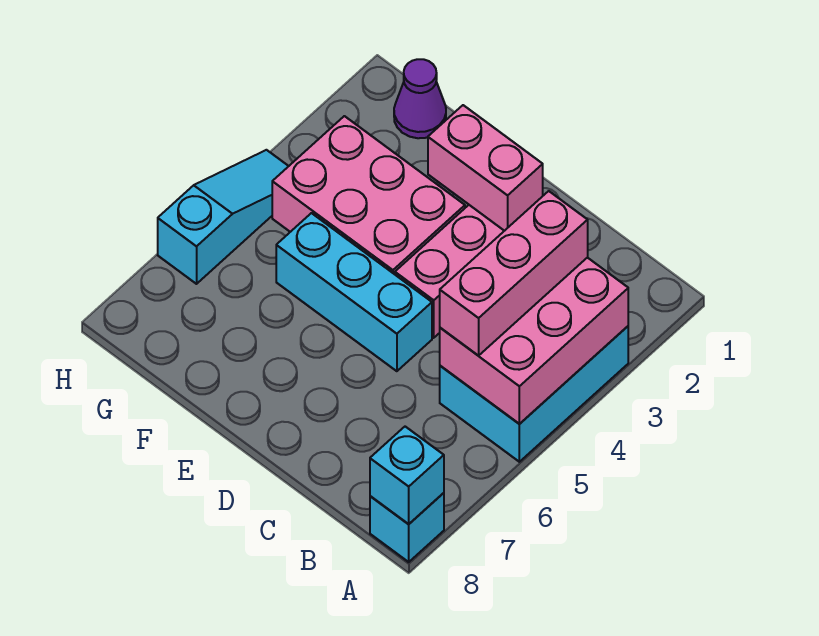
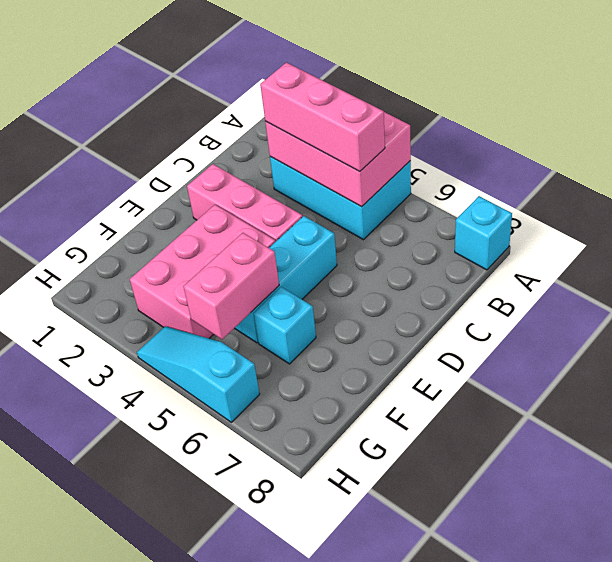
cyan brick A8 level 2 -> cyan brick F6 level 1
pink brick D2:E2 level 2 -> pink brick F5:G5 level 2
purple cone G1 level 1 -> none

